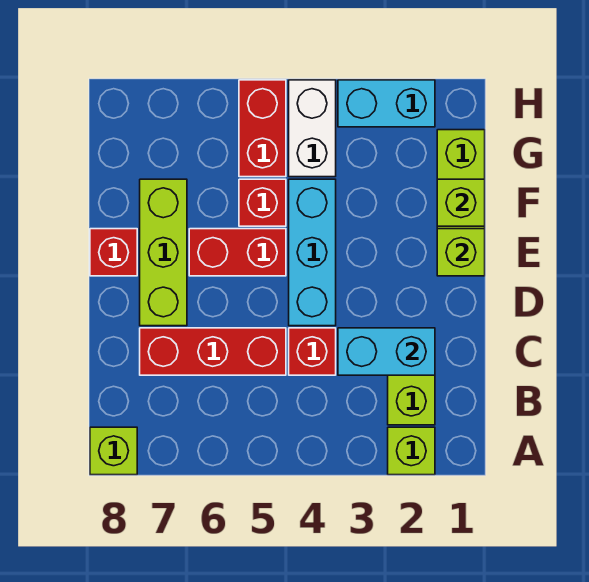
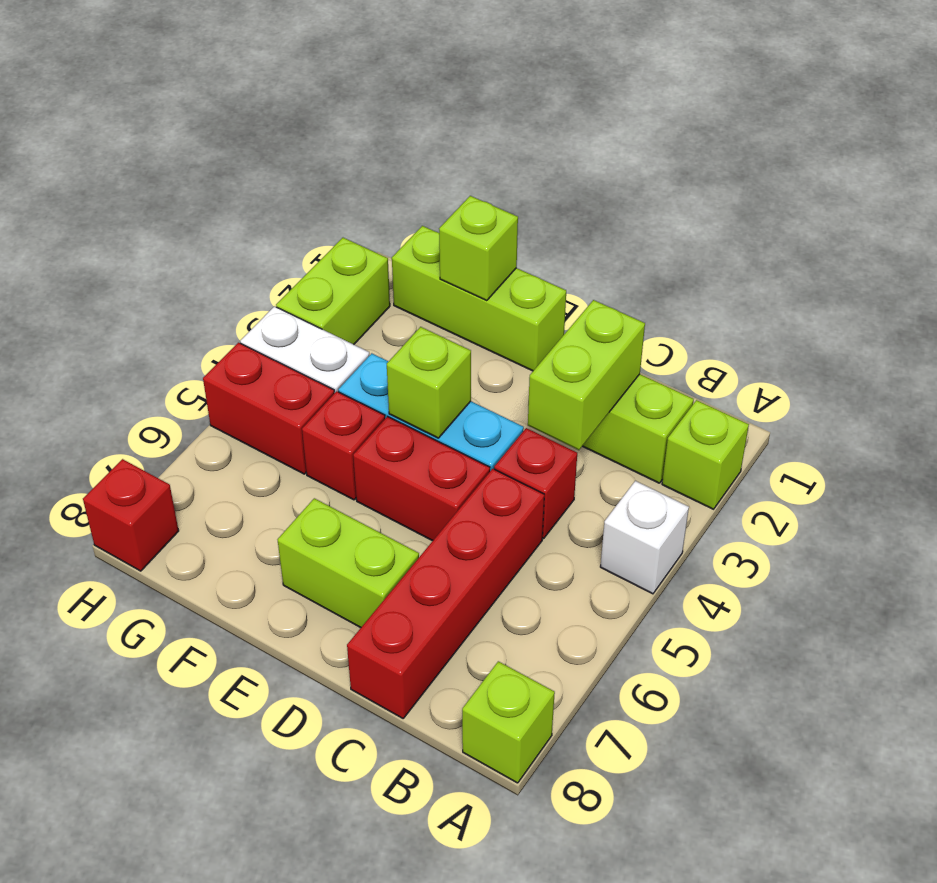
none -> white brick A4 level 1
cyan brick C2:C3 level 2 -> lime brick C2:C3 level 2
red brick C5:C7 level 1 -> red brick C5:C8 level 1
lime brick D7:F7 level 1 -> lime brick D7:E7 level 1
lime brick E1 level 2 -> lime brick E4 level 2
red brick E5:E6 level 1 -> red brick D5:E5 level 1
red brick E8 level 1 -> red brick H8 level 1
cyan brick H2:H3 level 1 -> lime brick H2:H3 level 1

